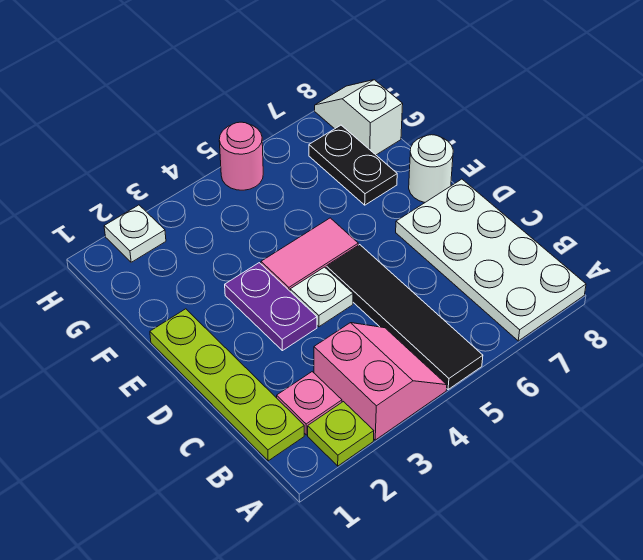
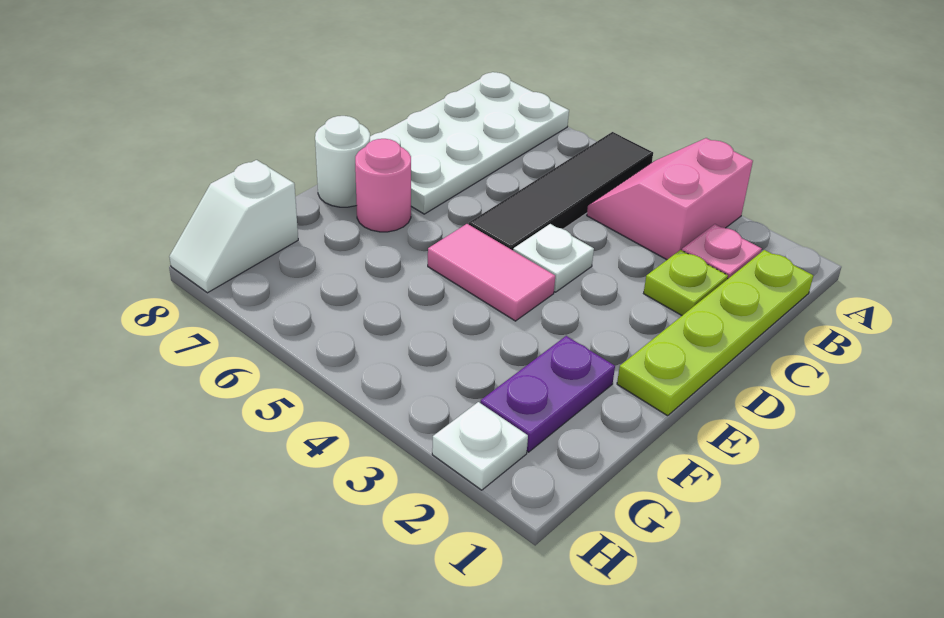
lime plate A2 level 1 -> lime plate C2 level 1
purple plate D3:E3 level 1 -> purple plate F2:G2 level 1
black plate F7:G7 level 1 -> none
pink round brick H5 level 1 -> pink round brick E7 level 1

